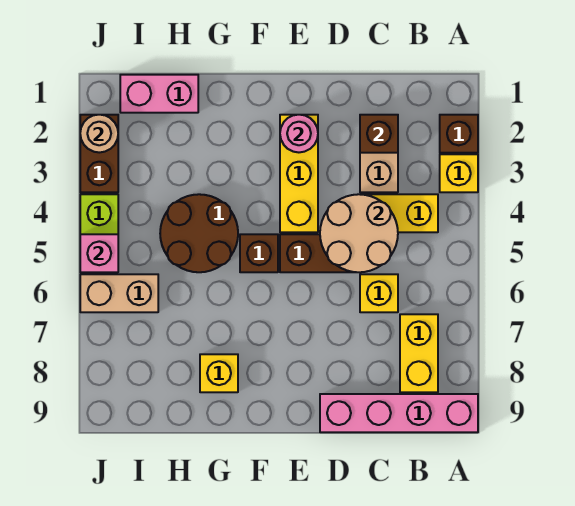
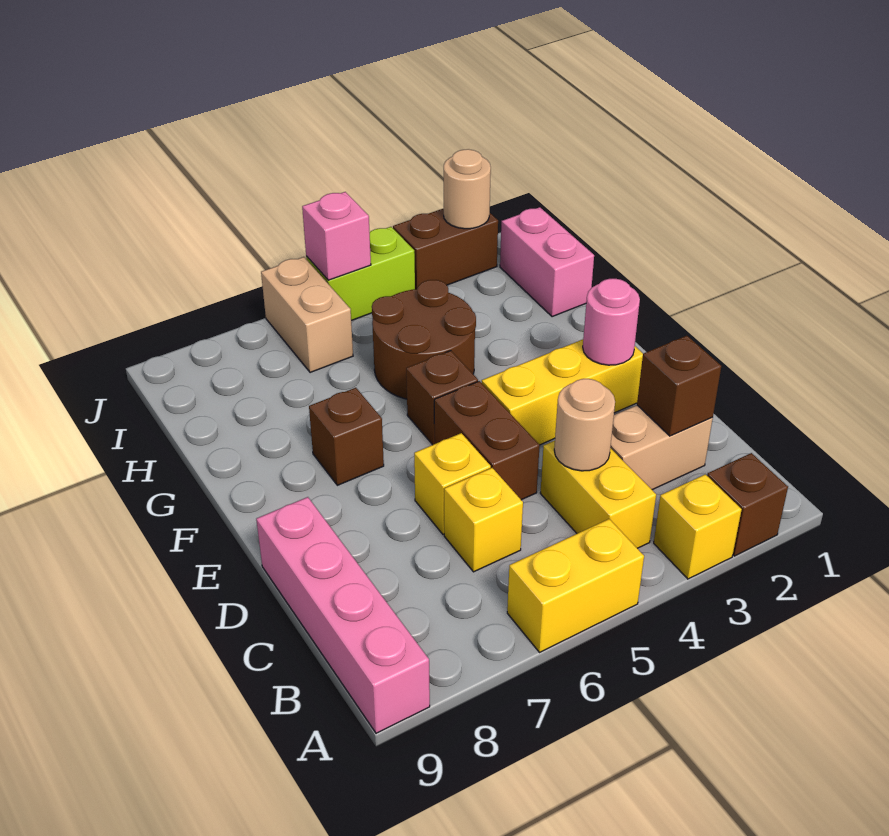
yellow brick B7:B8 level 1 -> yellow brick A5:A6 level 1
tan round brick C4:D5 level 2 -> tan round brick C4 level 2
none -> brown brick F7 level 1
yellow brick G8 level 1 -> yellow brick D6 level 1

